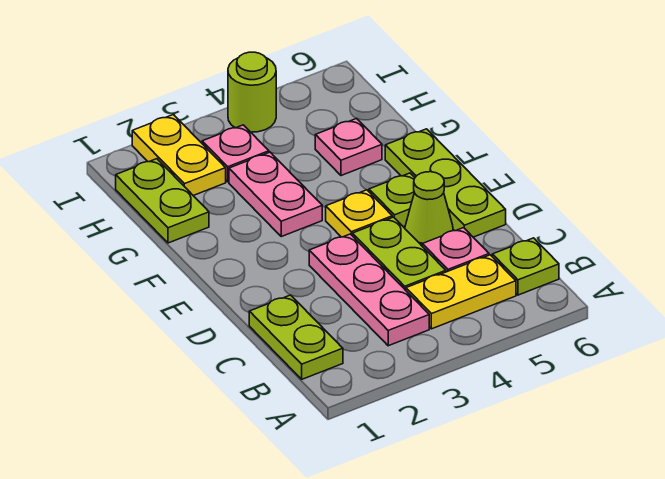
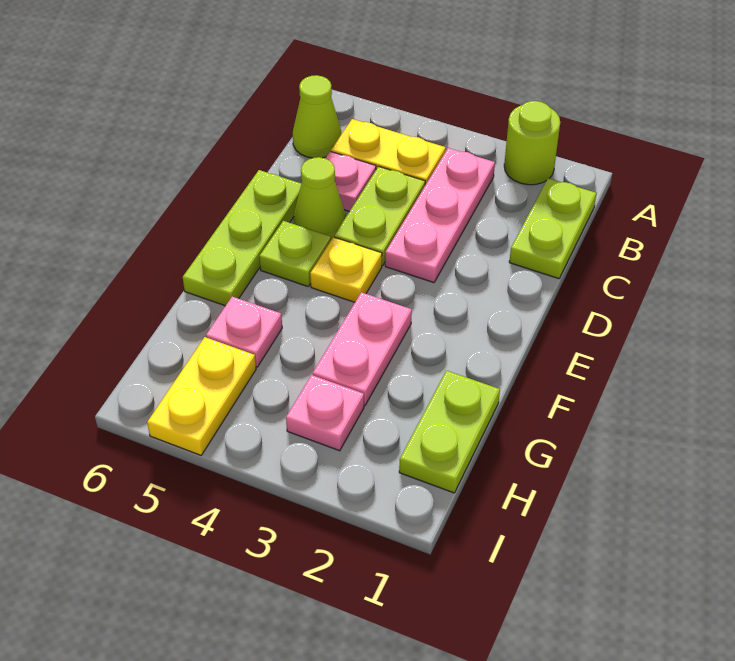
lime plate B6 level 1 -> lime cone B6 level 1
yellow plate H2:I2 level 1 -> yellow plate H5:I5 level 1
lime round brick I4 level 1 -> lime round brick A2 level 1

